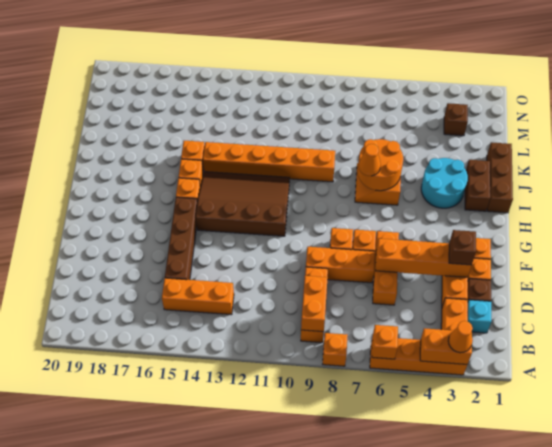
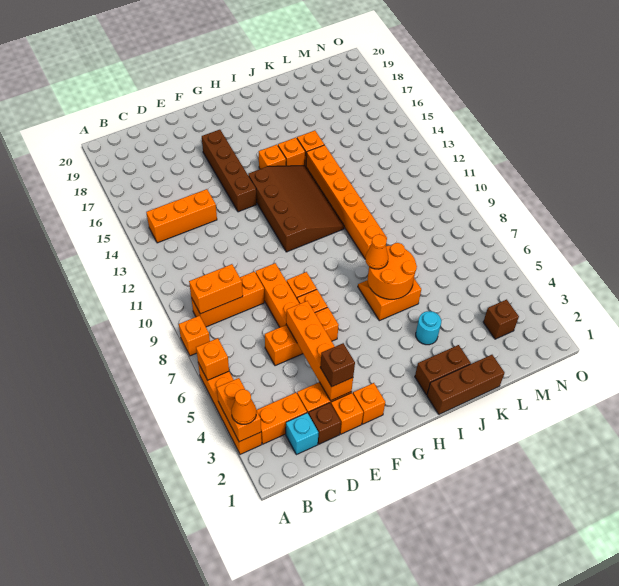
orange brick C13:C15 level 1 -> orange brick B14:D14 level 1
brown brick D15:G15 level 1 -> brown brick F14:F17 level 1
cyan round brick I3:J4 level 1 -> cyan round brick J4 level 1

